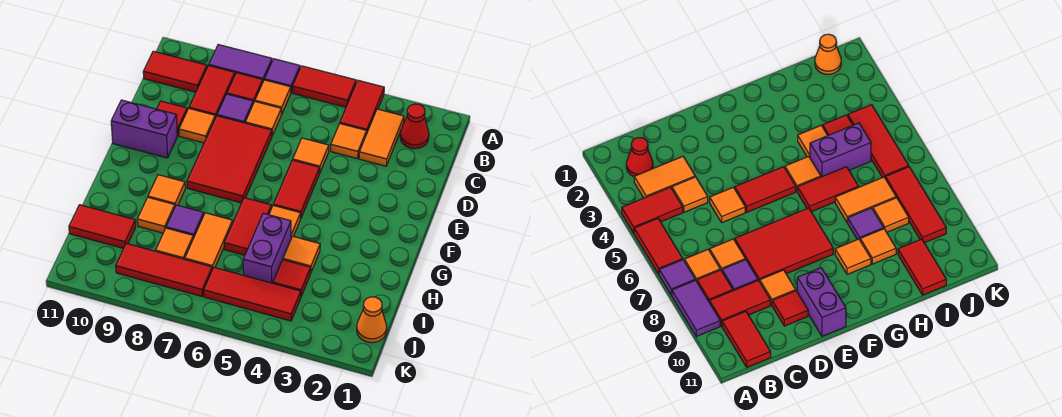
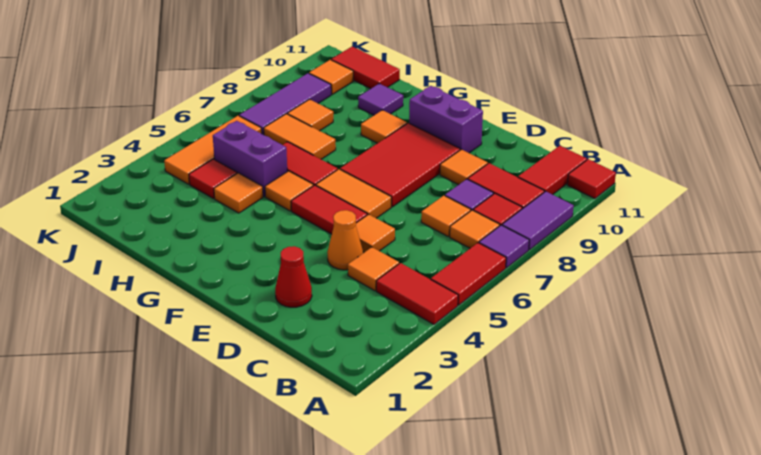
red cone B2 level 1 -> red cone D2 level 1
orange tile B3:C3 level 1 -> orange tile E6:F6 level 1
red tile D7:F8 level 1 -> red tile E7:F9 level 1
red tile D10 level 1 -> red tile A11 level 1
purple brick E10:E11 level 1 -> purple brick E10:F10 level 1
purple tile H8 level 1 -> purple tile H10 level 1
orange tile H9 level 1 -> orange tile J10 level 1
red tile I10:I11 level 1 -> red tile I11:J11 level 1
orange cone J1 level 1 -> orange cone D4 level 1
red tile J4:J6 level 1 -> orange tile J4:J6 level 1
red tile J7:J9 level 1 -> purple tile J7:J9 level 1

